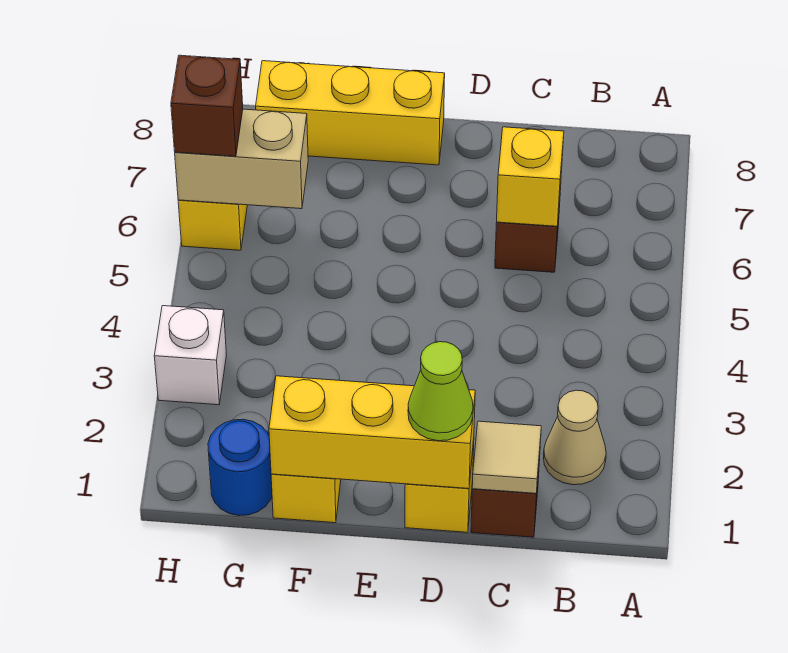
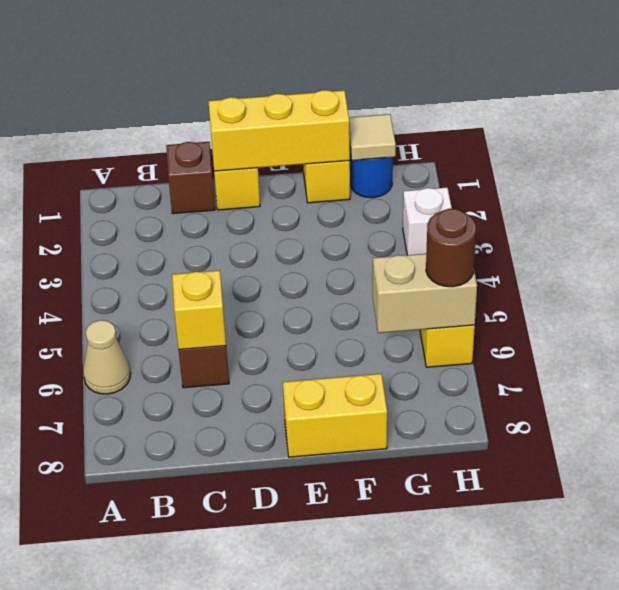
tan cone B2 level 1 -> tan cone A6 level 1
tan tile C1 level 2 -> tan tile G1 level 2
lime cone D1 level 3 -> none
yellow brick E8:G8 level 1 -> yellow brick E8:F8 level 1
brown brick H6 level 3 -> brown round brick H6 level 3

